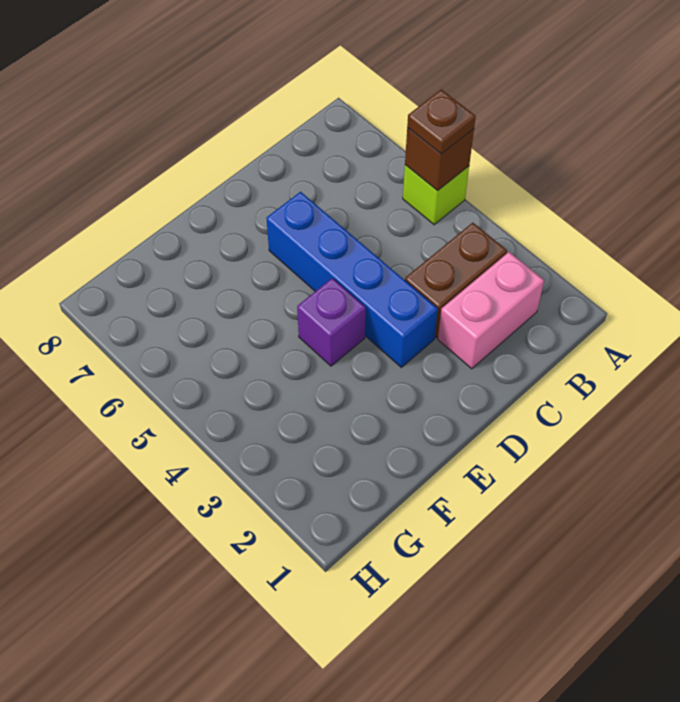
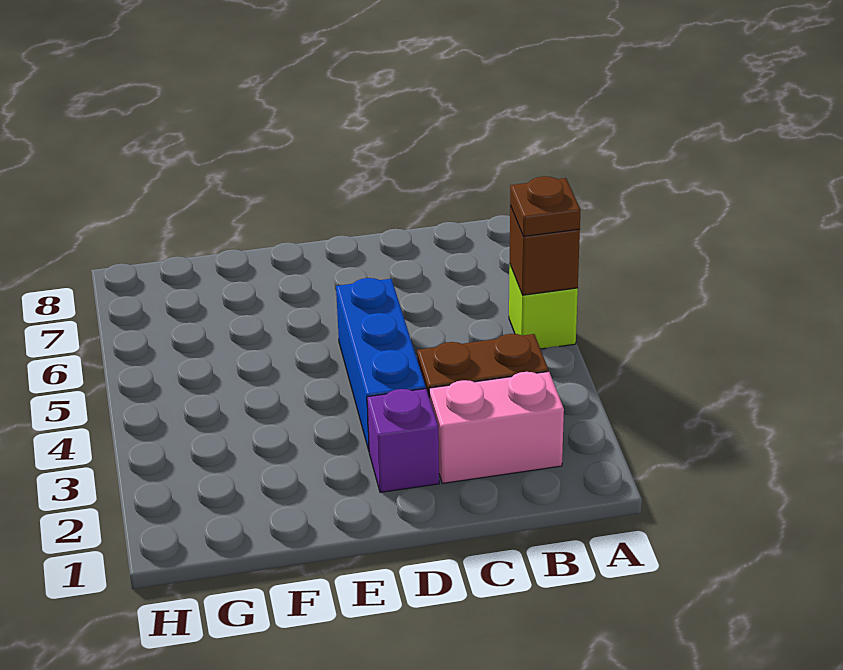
blue brick D3:D6 level 1 -> blue brick D3:D5 level 1
purple brick E4 level 1 -> purple brick D2 level 1

